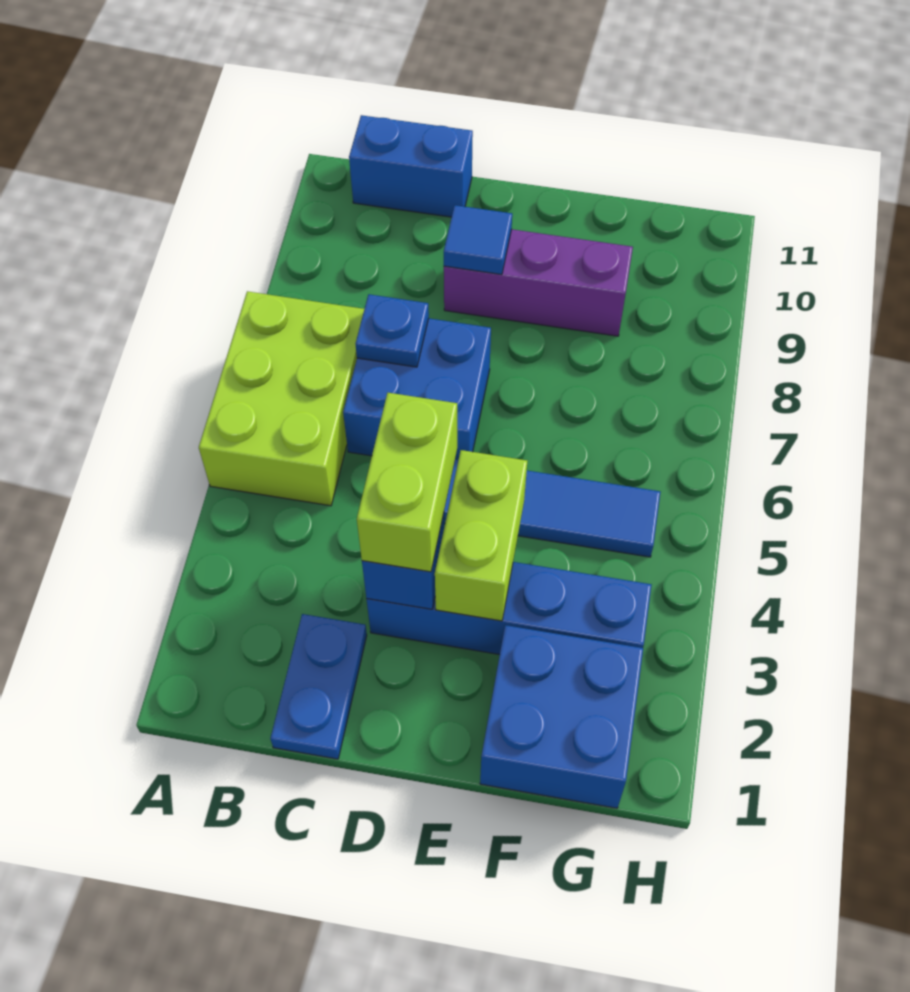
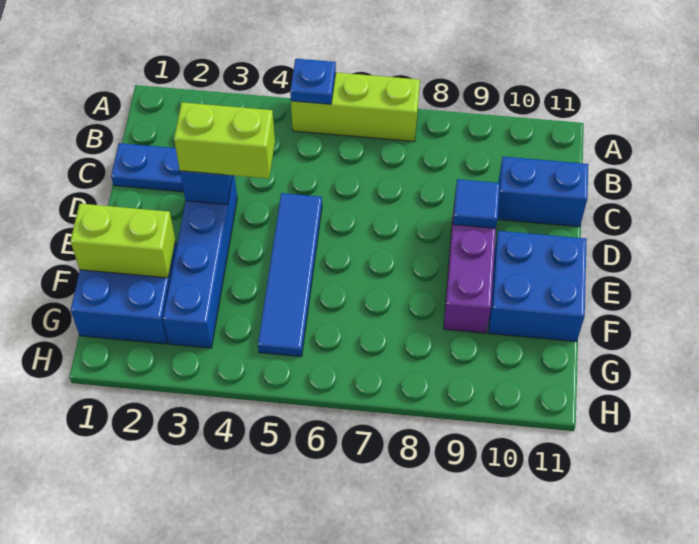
lime brick A5:B7 level 1 -> lime brick A5:A7 level 1
blue brick B11:C11 level 1 -> blue brick C10:C11 level 1
blue brick C6:D7 level 1 -> blue brick E10:F11 level 1
blue plate C7 level 2 -> blue plate A5 level 2
lime brick E3:E4 level 2 -> lime brick F1:F2 level 2

